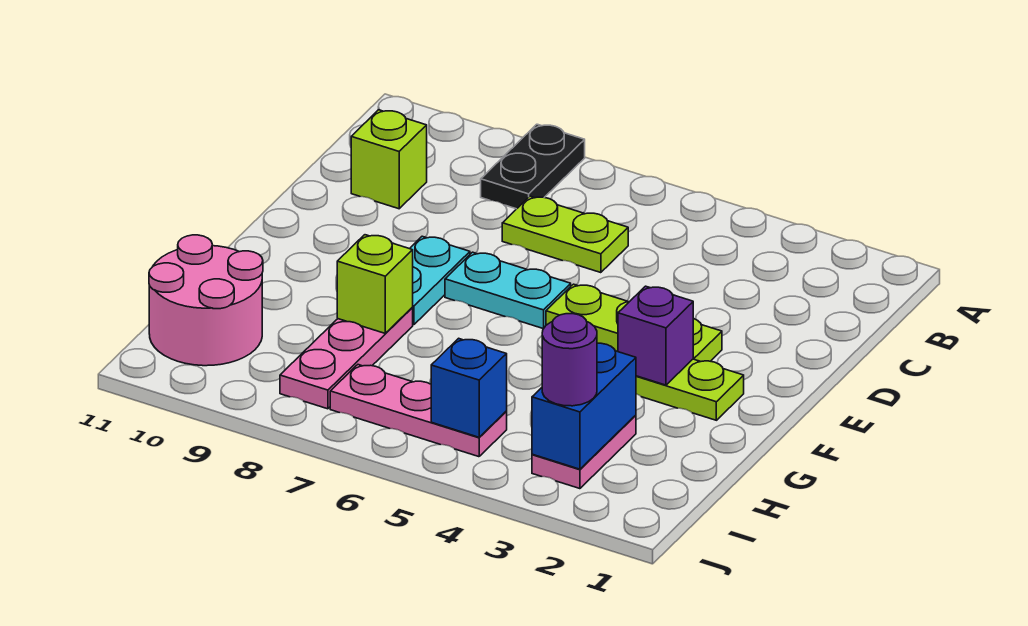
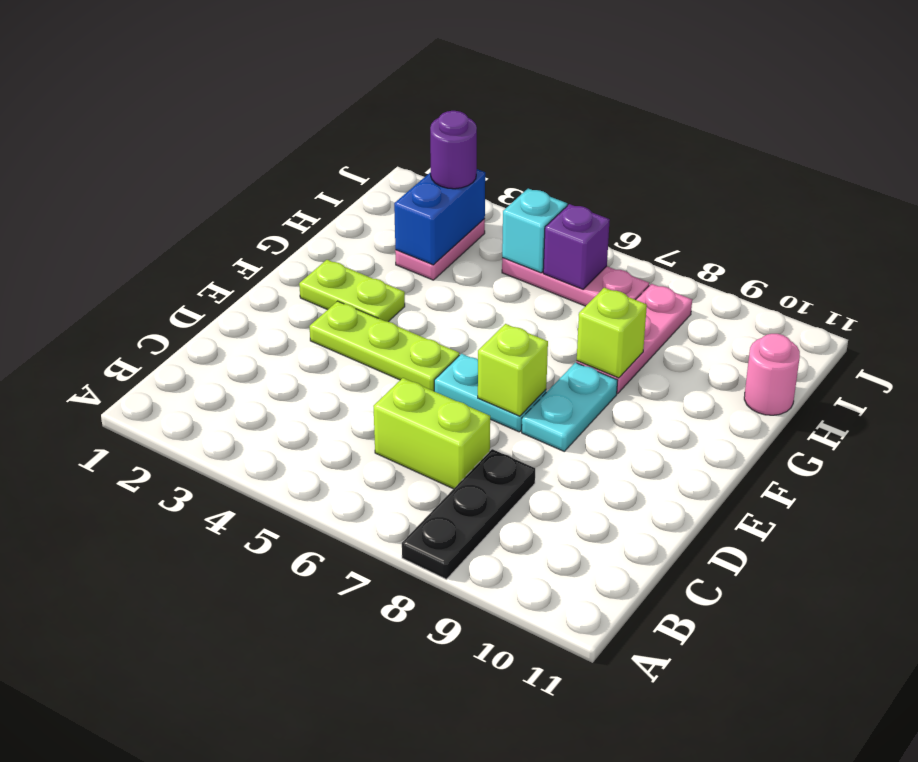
black plate A8:B8 level 1 -> black plate A8:C8 level 1
lime plate C6:C7 level 1 -> lime brick C6:C7 level 1
lime brick C10 level 1 -> lime brick E7 level 2
purple brick F3 level 2 -> purple brick I6 level 2
pink round brick H10:I11 level 1 -> pink round brick H11 level 1
blue brick I5 level 2 -> cyan brick I5 level 2

